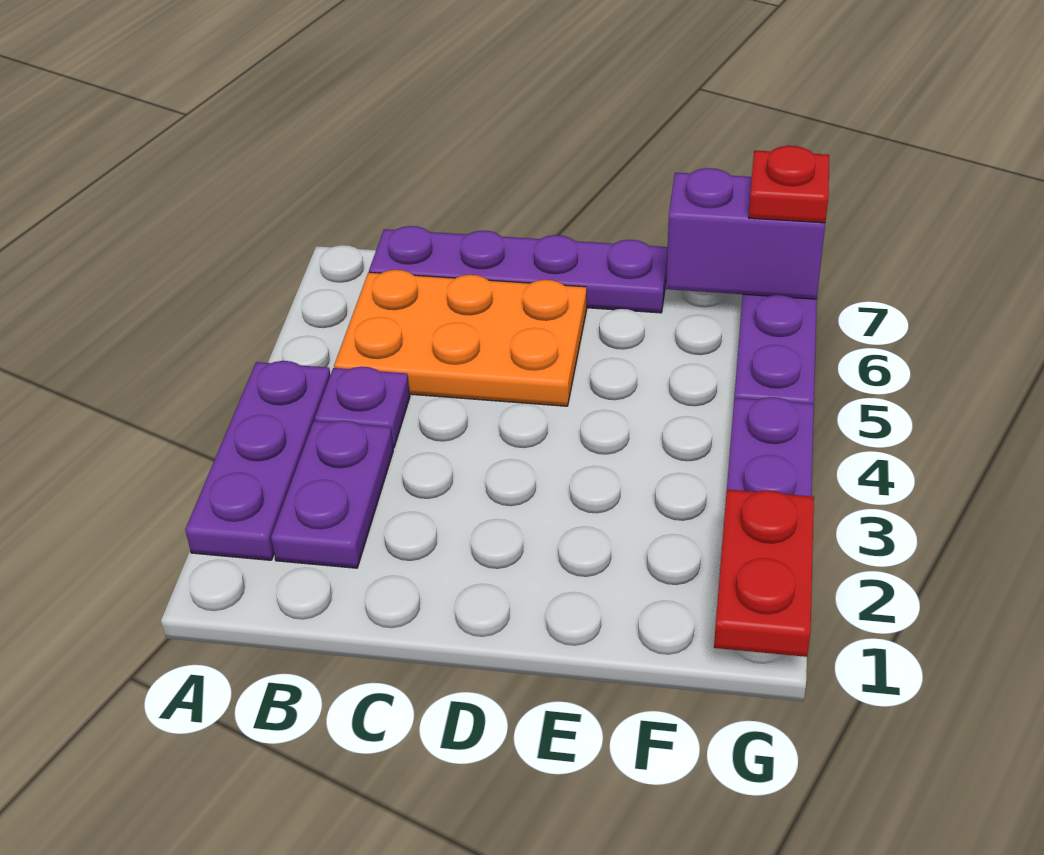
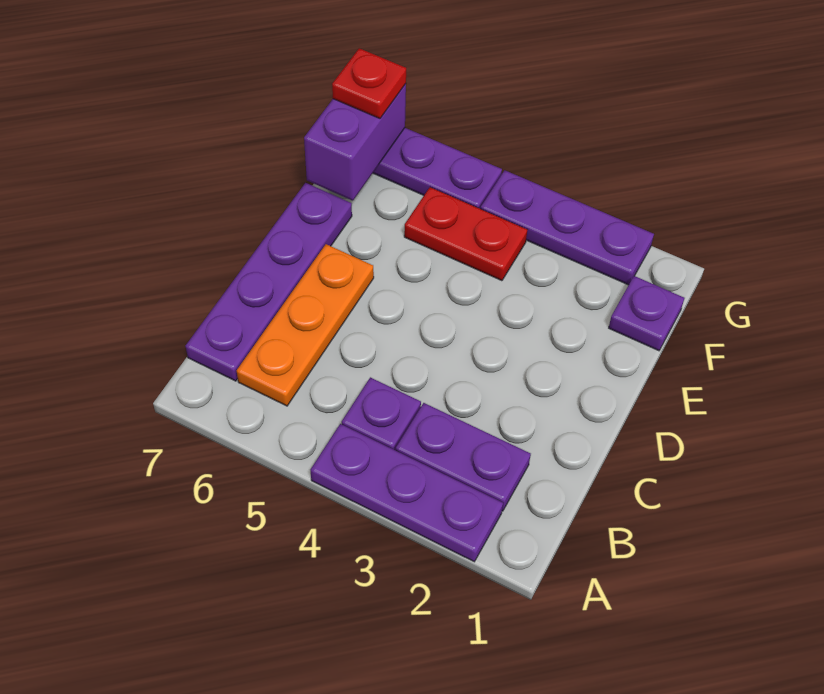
orange plate B5:D6 level 1 -> orange plate B6:D6 level 1
none -> purple plate F1 level 1
red plate G1:G2 level 2 -> red plate F4:F5 level 1

